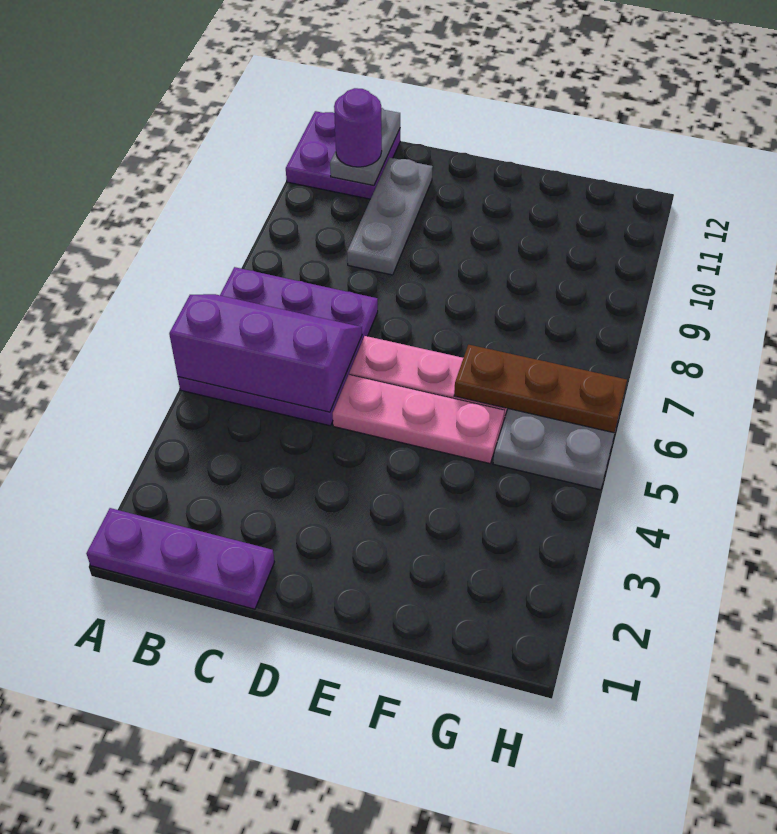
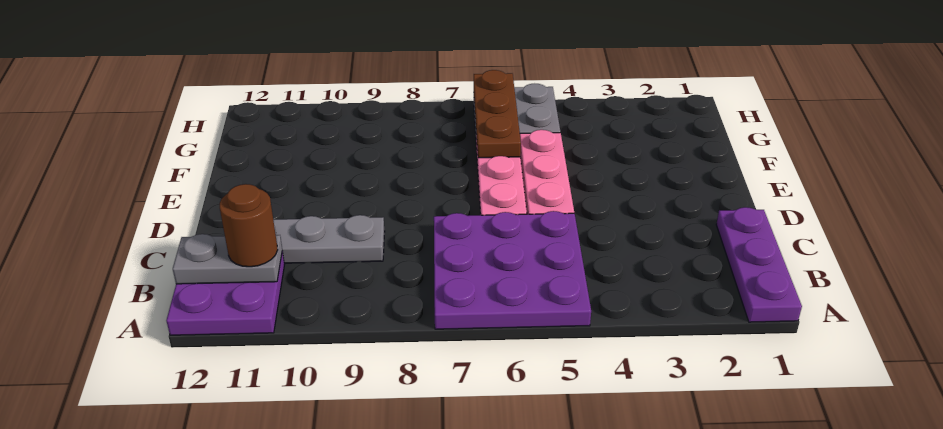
purple slope A5:C6 level 2 top 5 -> none
purple round brick B11 level 3 -> brown round brick B11 level 3

